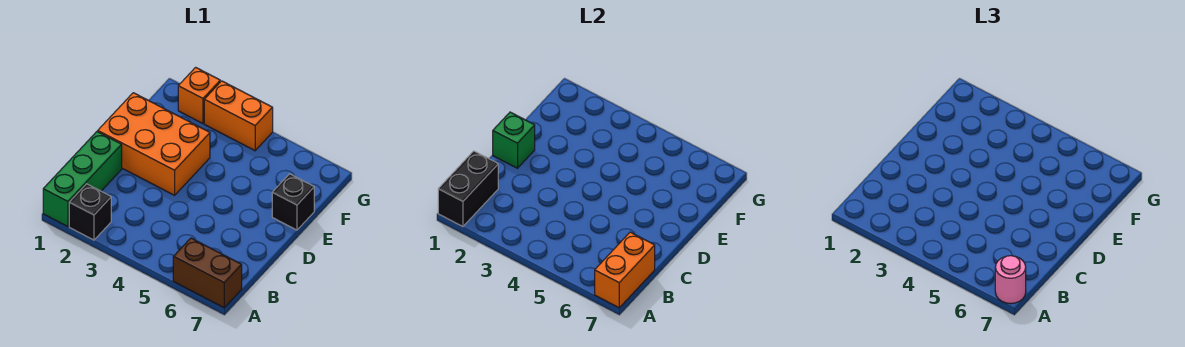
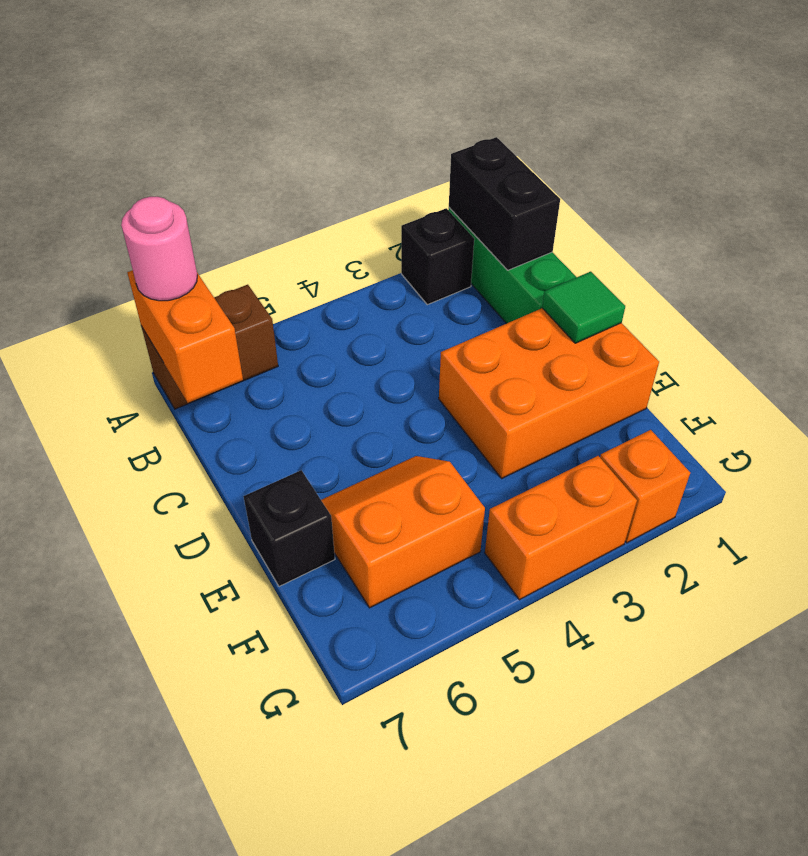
green brick D1 level 2 -> green tile D1 level 2
none -> orange slope E5:F6 level 1 top F

